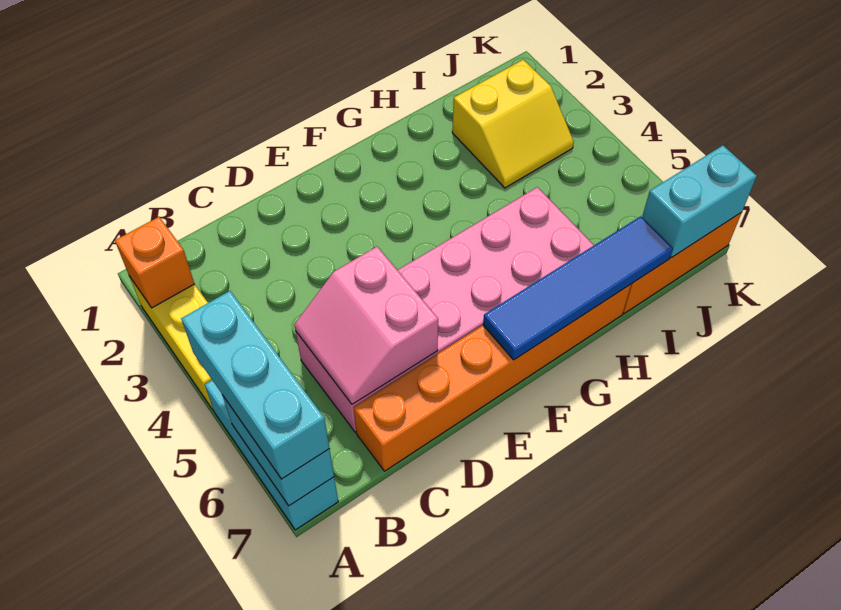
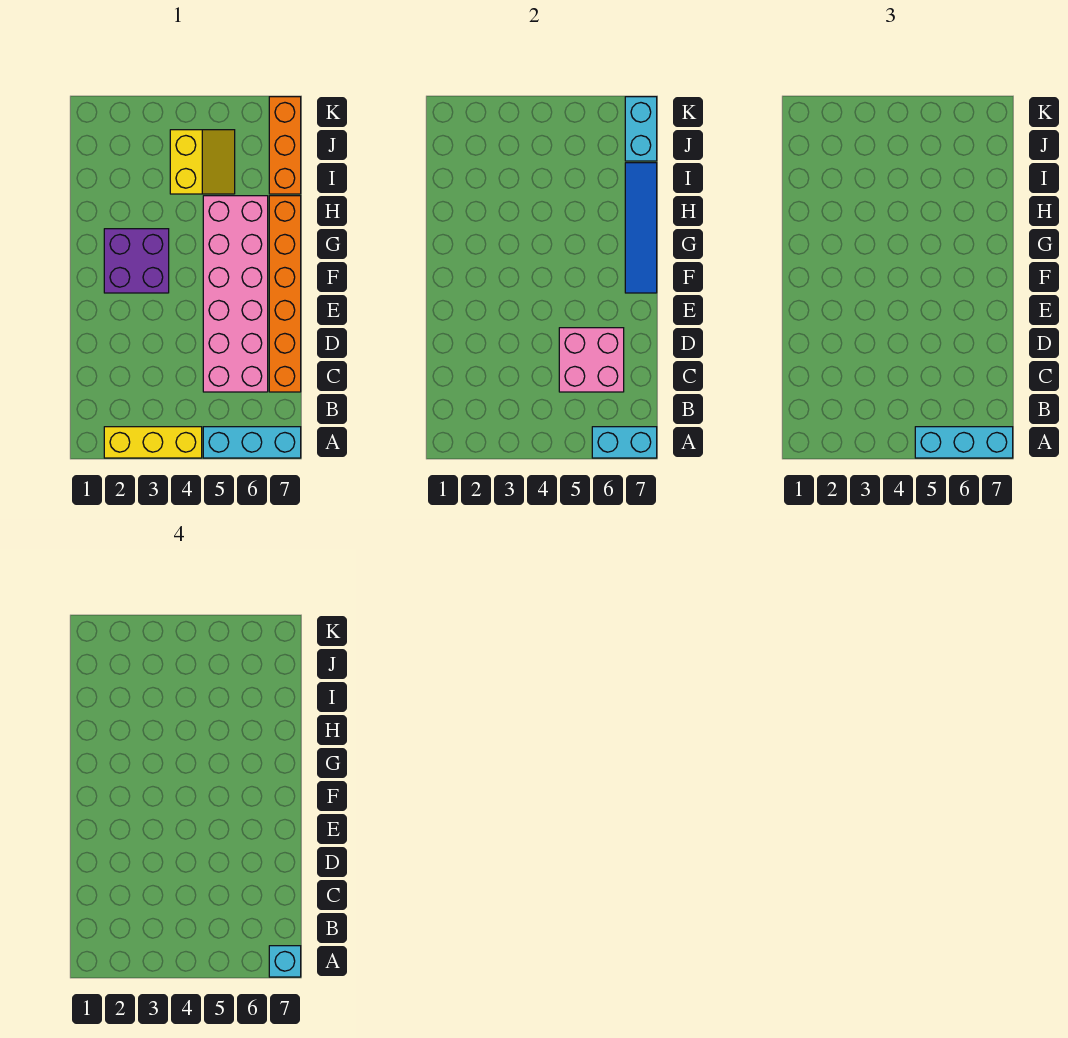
orange brick A2 level 2 -> none
none -> cyan brick A7 level 4
pink slope C5:D6 level 2 top D -> pink brick C5:D6 level 2
none -> purple brick F2:G3 level 1
yellow slope I2:J3 level 1 top 2 -> yellow slope I4:J5 level 1 top 4

